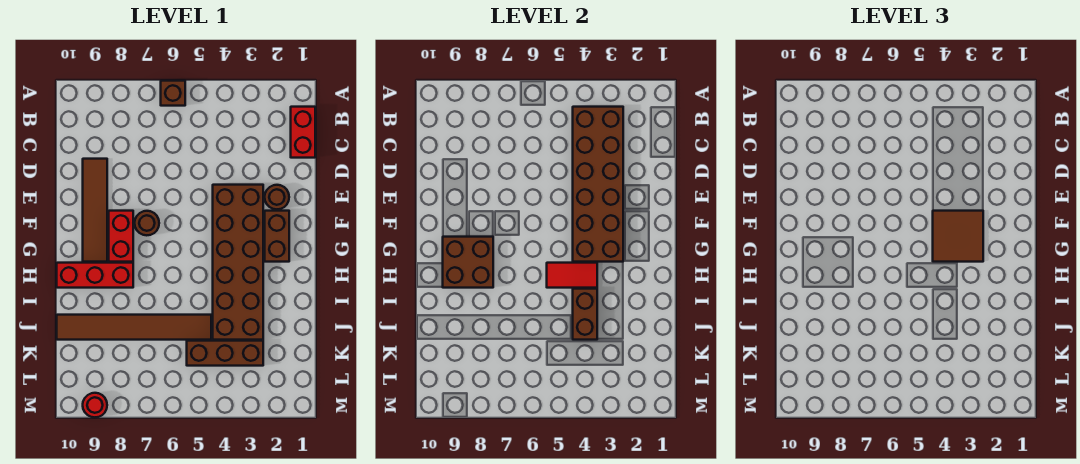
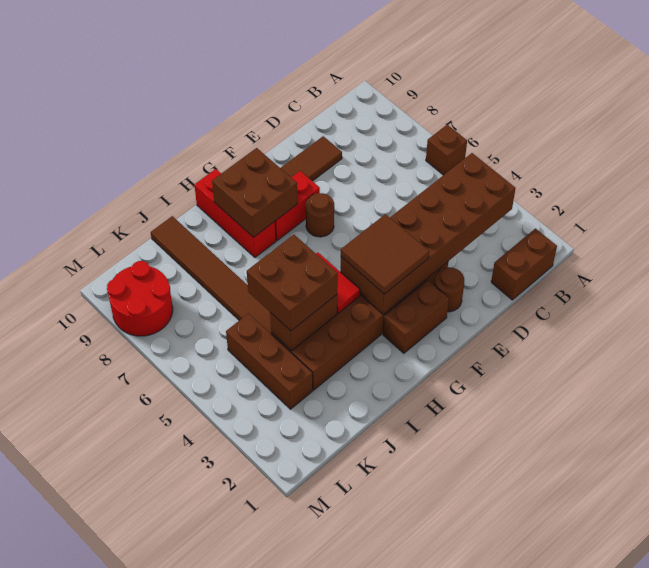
red brick B1:C1 level 1 -> brown brick B1:C1 level 1
none -> brown brick I4:J5 level 3
red round brick M9 level 1 -> red round brick L8:M9 level 1

